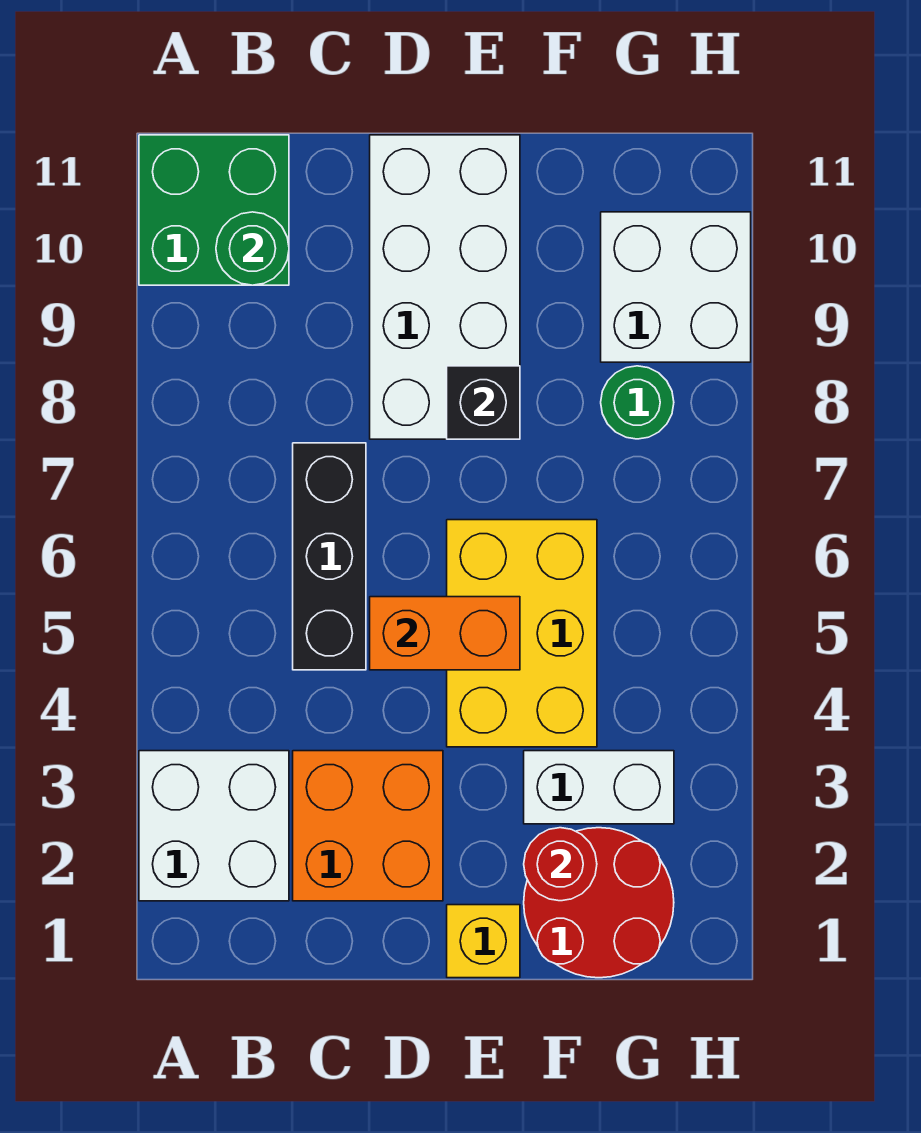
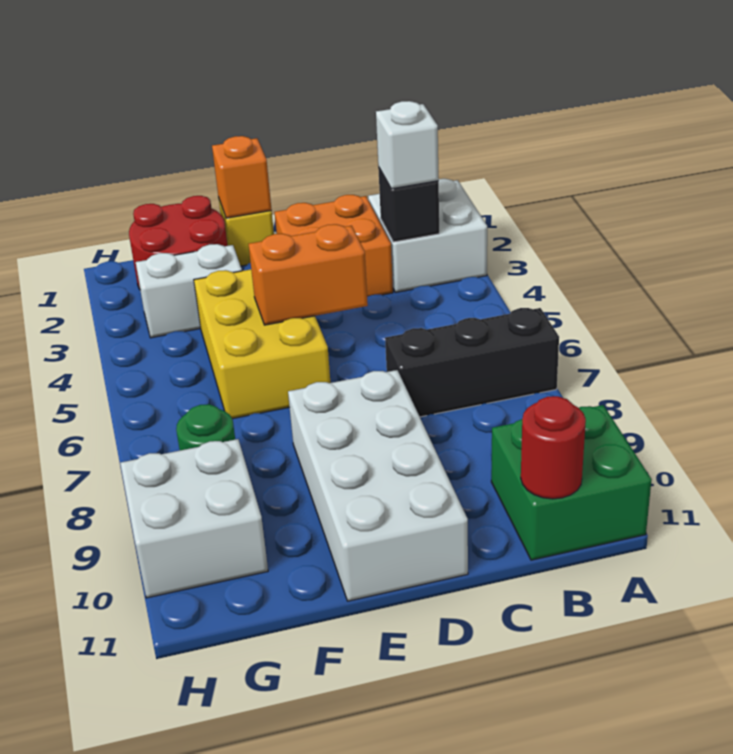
none -> white brick B3 level 3
green round brick B10 level 2 -> none
black brick C5:C7 level 1 -> black brick A7:C7 level 1
none -> orange brick E1 level 2
black brick E8 level 2 -> black brick B3 level 2
red round brick F2 level 2 -> red round brick B11 level 2

